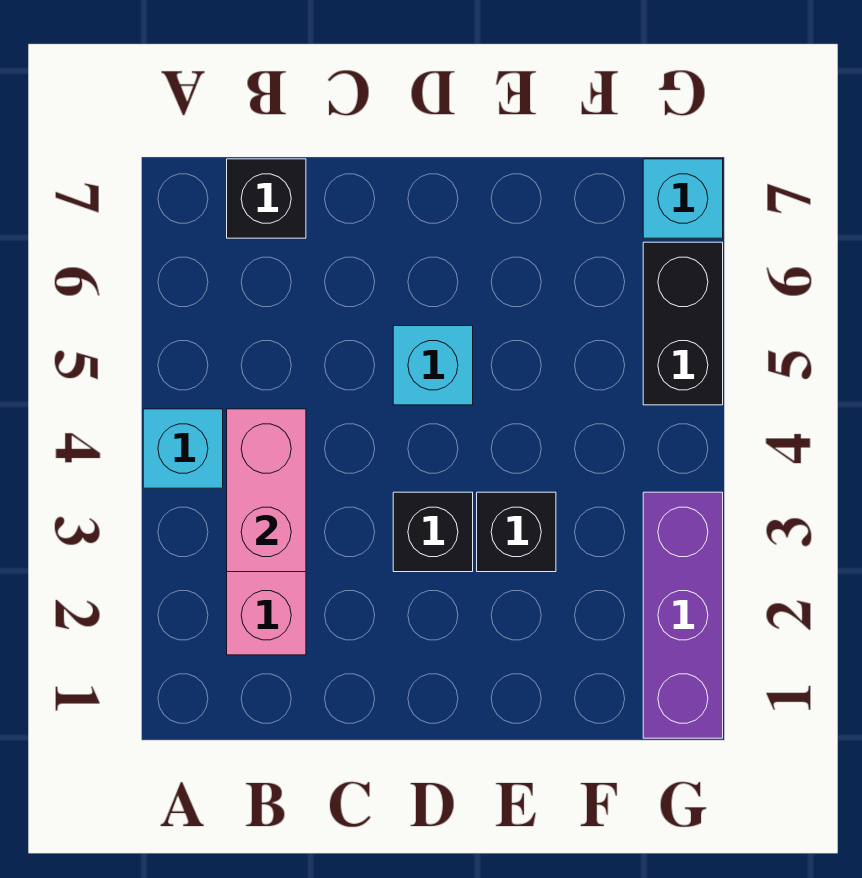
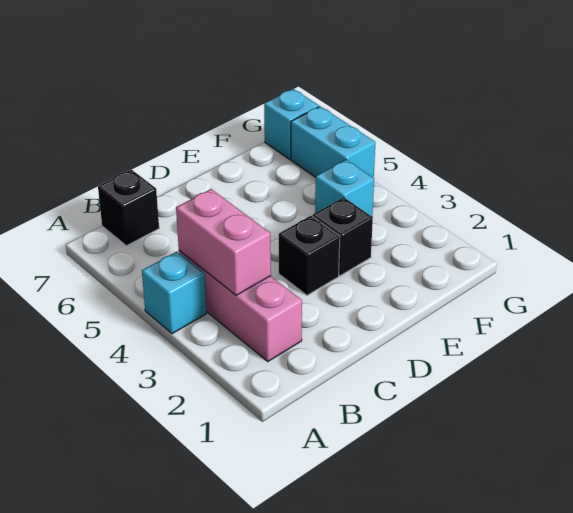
cyan brick D5 level 1 -> cyan brick F4 level 1
purple brick G1:G3 level 1 -> none
black brick G5:G6 level 1 -> cyan brick G5:G6 level 1

